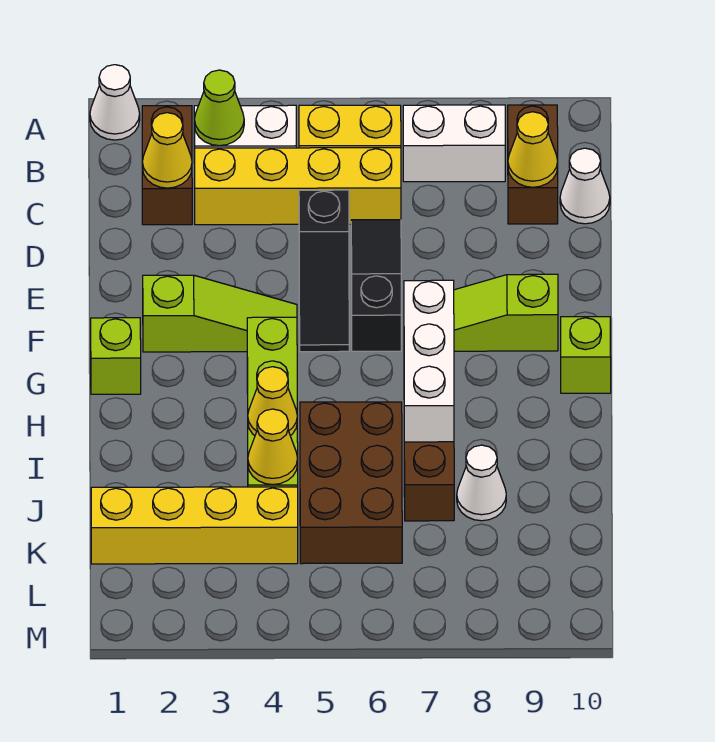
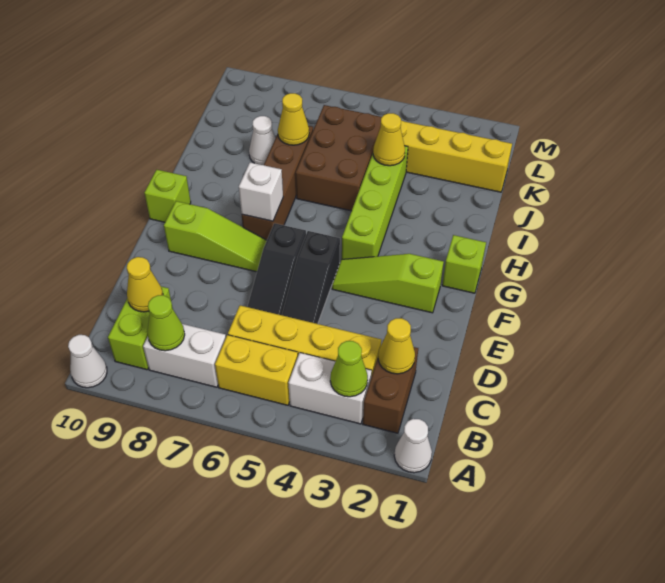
none -> lime cone B8 level 2
brown brick B9:C9 level 1 -> lime brick B9:C9 level 1
white cone C10 level 1 -> white cone A10 level 1
black slope D5:F5 level 1 top D -> black slope D5:F5 level 1 top F
white brick G7:I7 level 2 -> white brick G7 level 2
yellow cone I4 level 2 -> yellow cone J7 level 2

